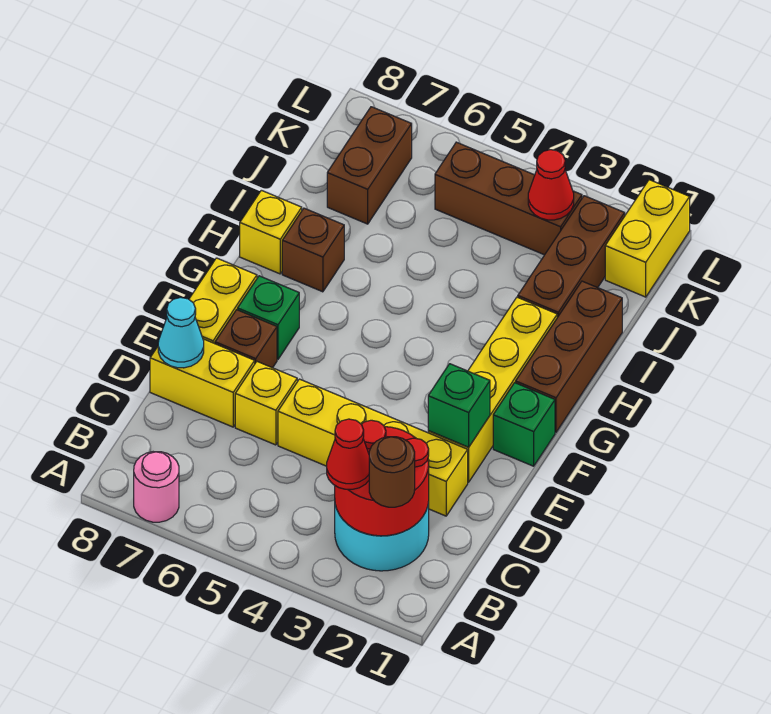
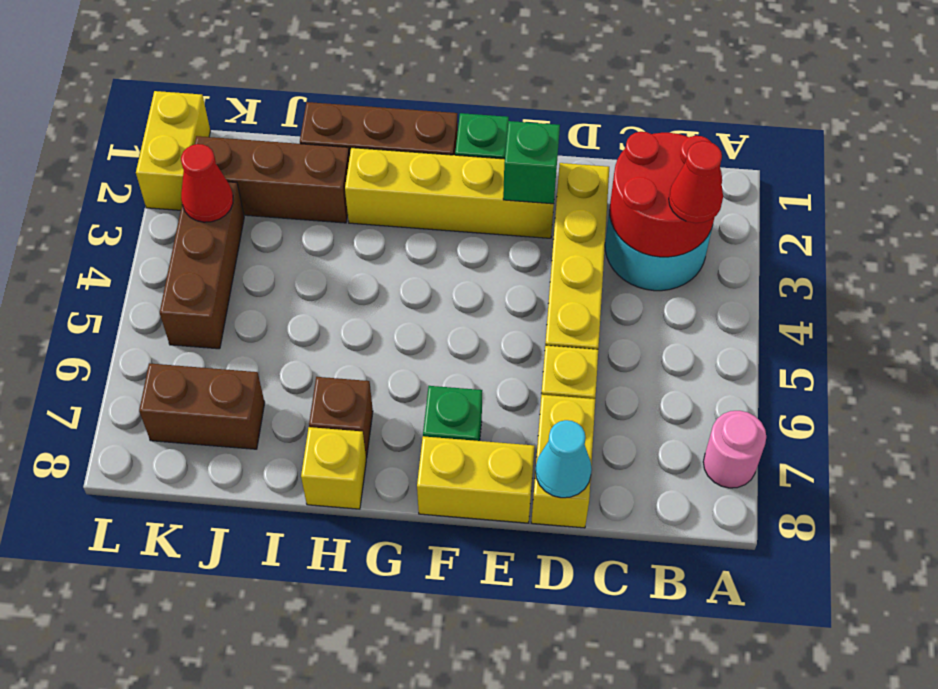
brown round brick B2 level 3 -> none
brown brick E7 level 1 -> none
yellow brick K1:L1 level 1 -> yellow brick L1:L2 level 1

